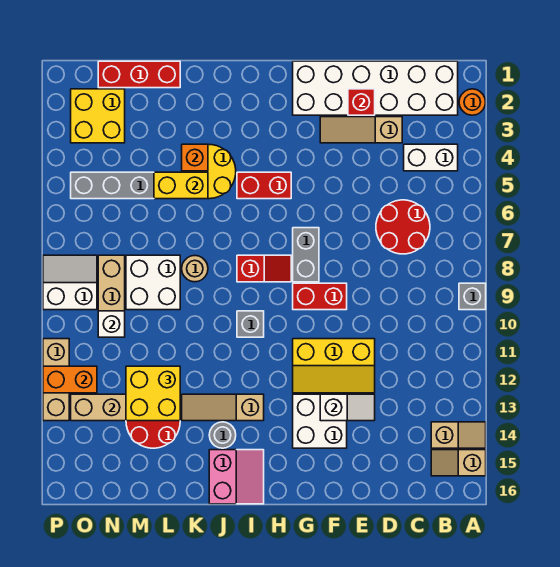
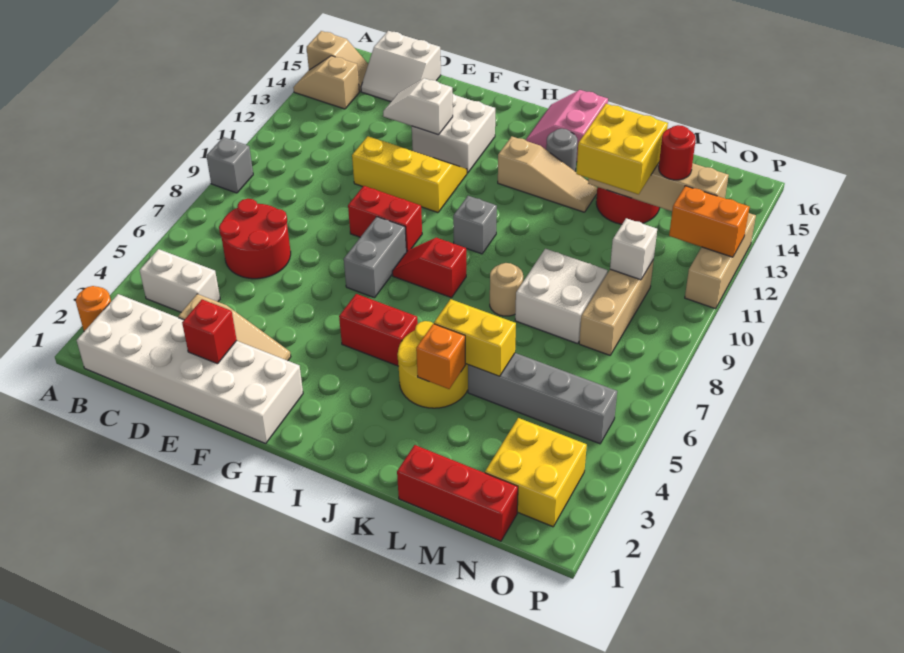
none -> red round brick N13 level 3
white slope O8:P9 level 1 top 9 -> white slope C15:D16 level 1 top 16

